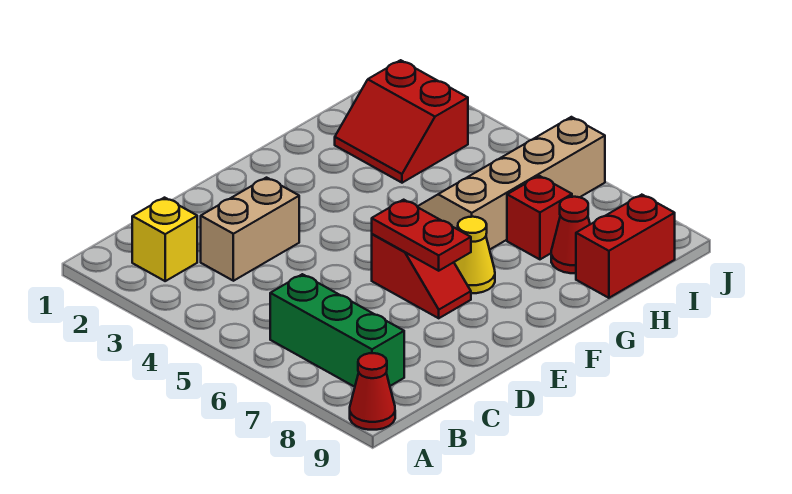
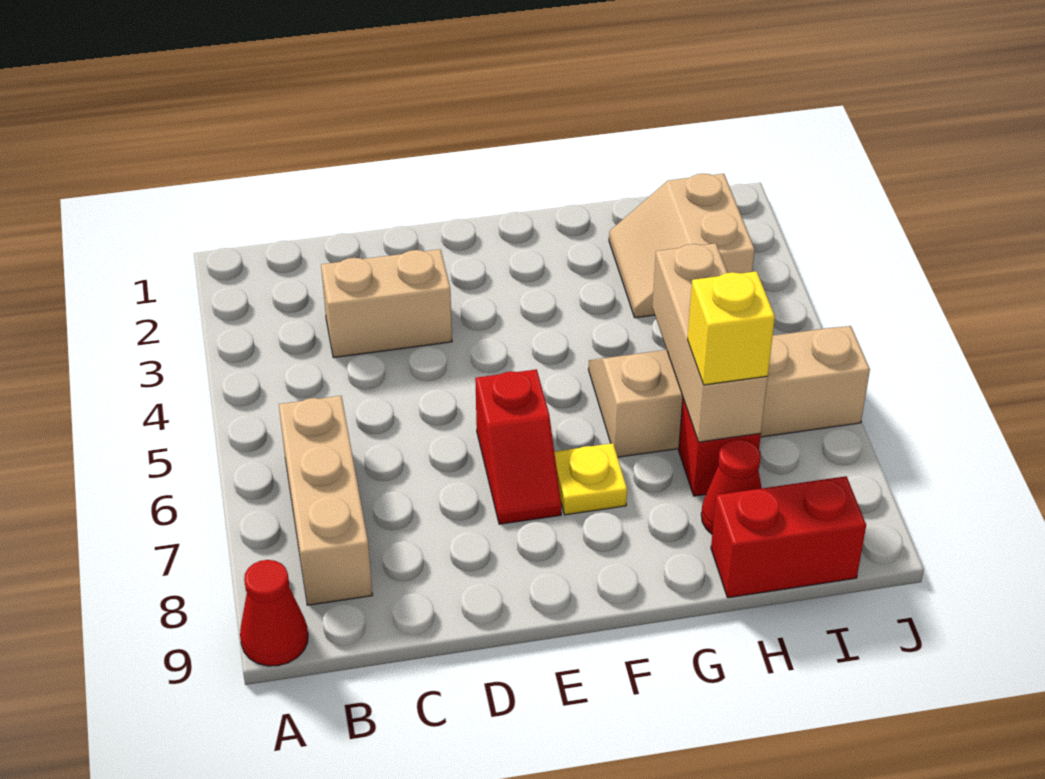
yellow brick B2 level 1 -> yellow brick H7 level 3
green brick B6:B8 level 1 -> tan brick B6:B8 level 1
red plate E6:E7 level 2 -> none
yellow cone F7 level 1 -> yellow plate F7 level 1
red slope H2:I3 level 1 top I -> tan slope H2:I3 level 1 top I
none -> tan brick H5:H7 level 2

